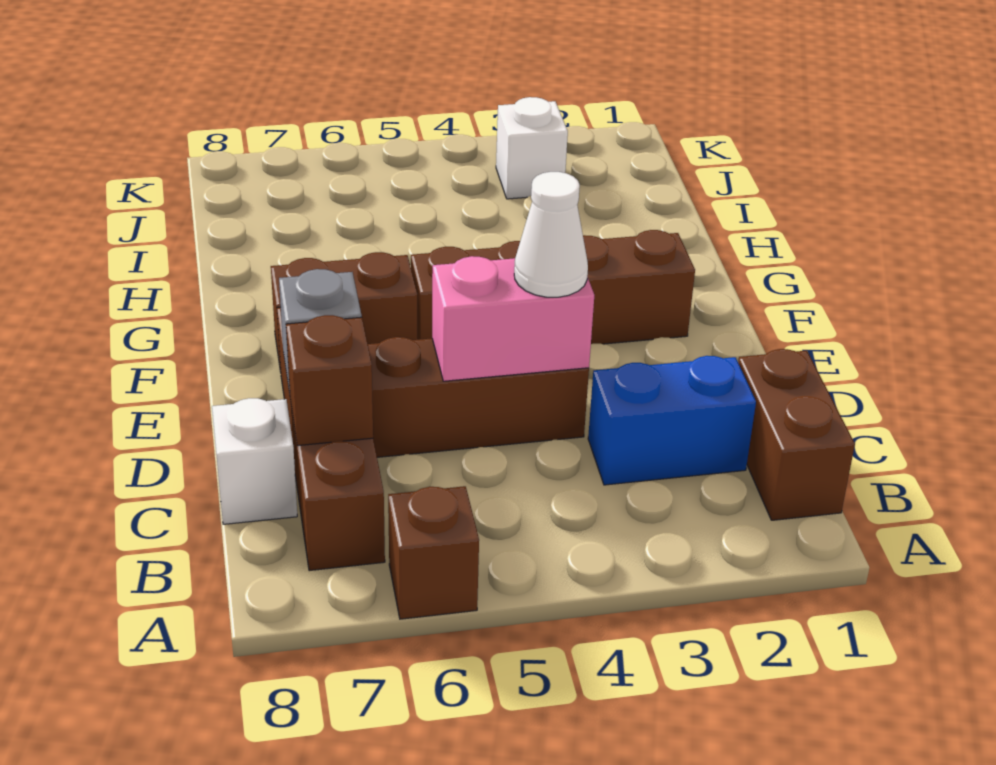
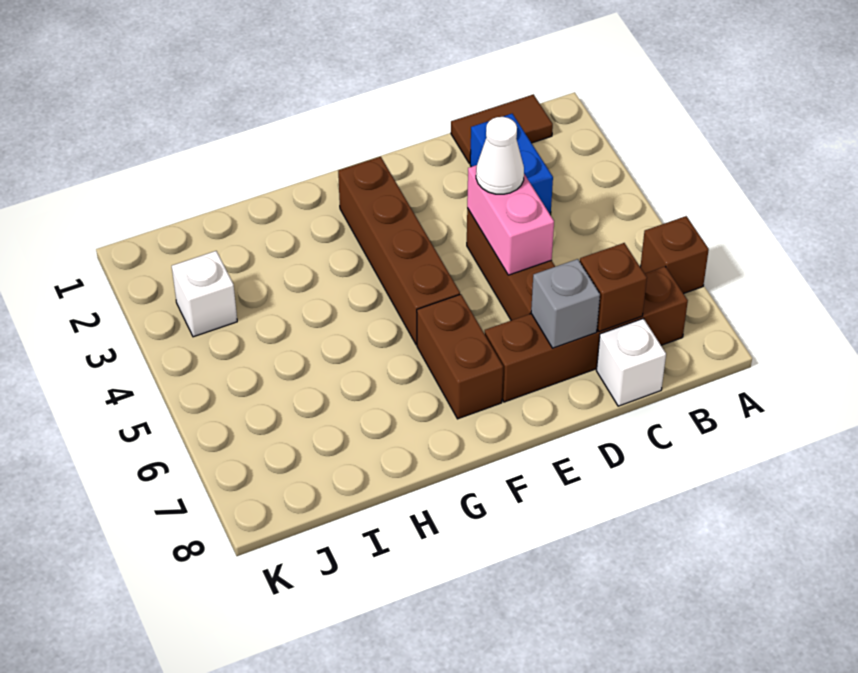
brown brick B1:C1 level 1 -> brown tile B1:C1 level 1

